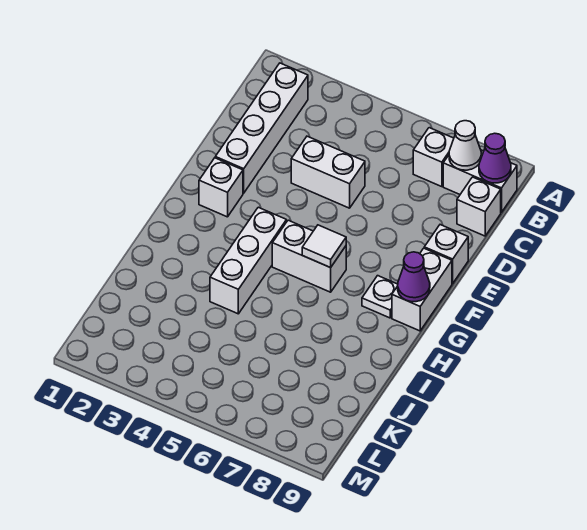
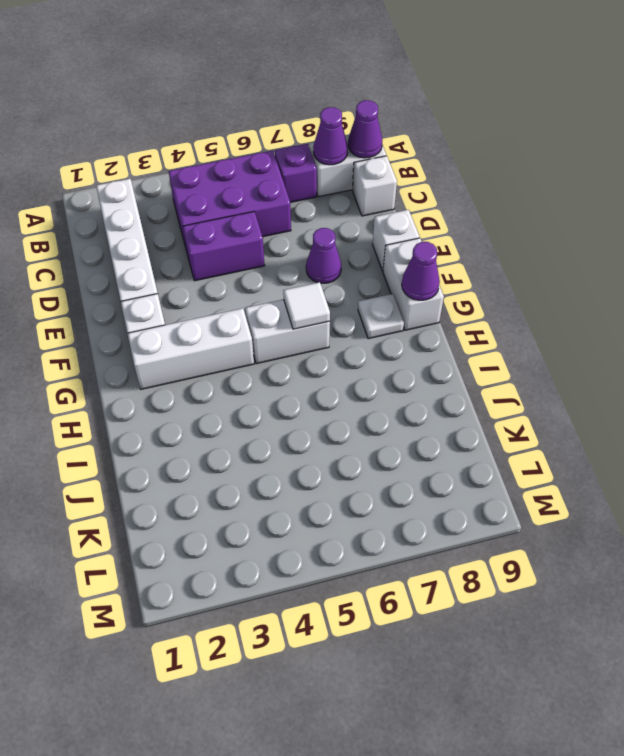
none -> purple brick B4:C6 level 1
white brick B7 level 1 -> purple brick B7 level 1
white cone B8 level 2 -> purple cone B8 level 2
white brick D4:D5 level 1 -> purple brick D4:D5 level 1
none -> purple cone E7 level 1
white brick G4:I4 level 1 -> white brick G2:G4 level 1

